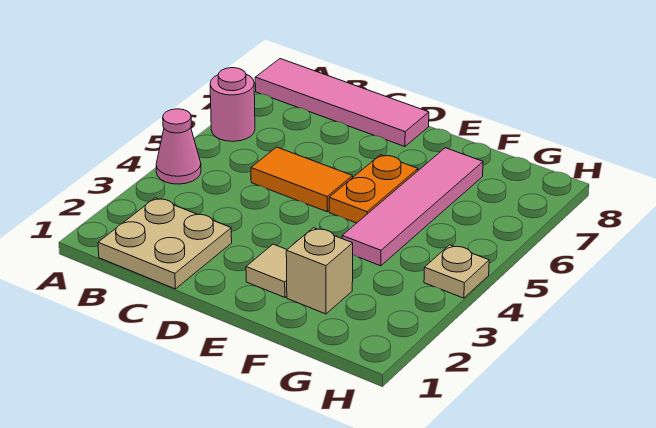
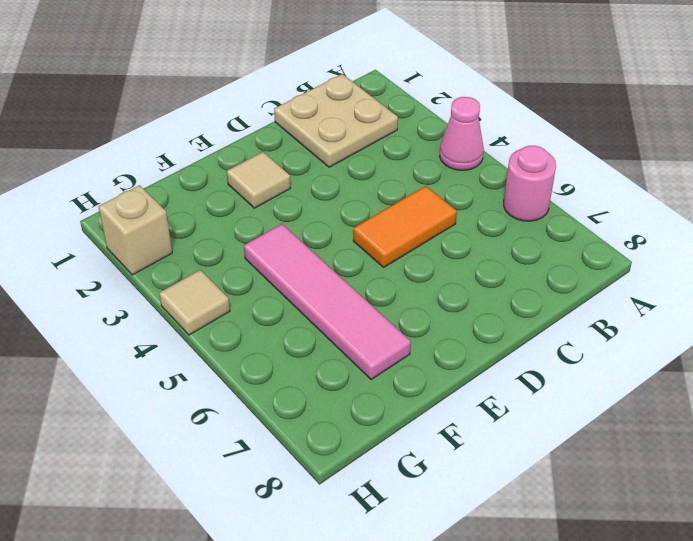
pink tile A8:D8 level 1 -> none
orange plate E5:E6 level 1 -> none
tan brick F2 level 1 -> tan brick H2 level 1
tan plate H4 level 1 -> tan tile H4 level 1

